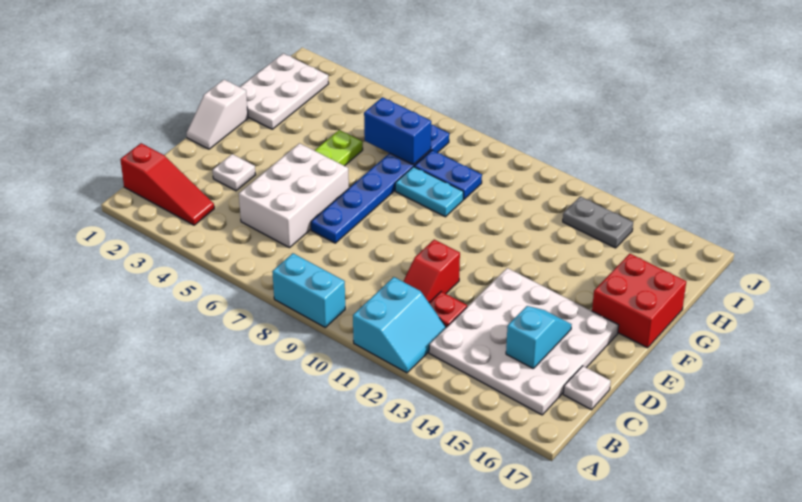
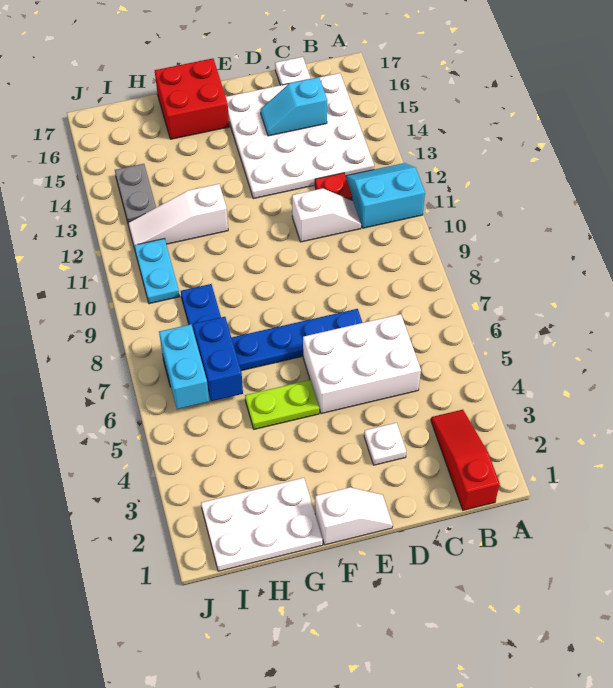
cyan brick A8:A9 level 1 -> cyan brick I6:I7 level 2
red slope C11:D11 level 1 top D -> white slope C11:D11 level 1 top D
cyan plate G8:G9 level 1 -> cyan plate I10:I11 level 1
none -> white slope G12:I12 level 1 top G

